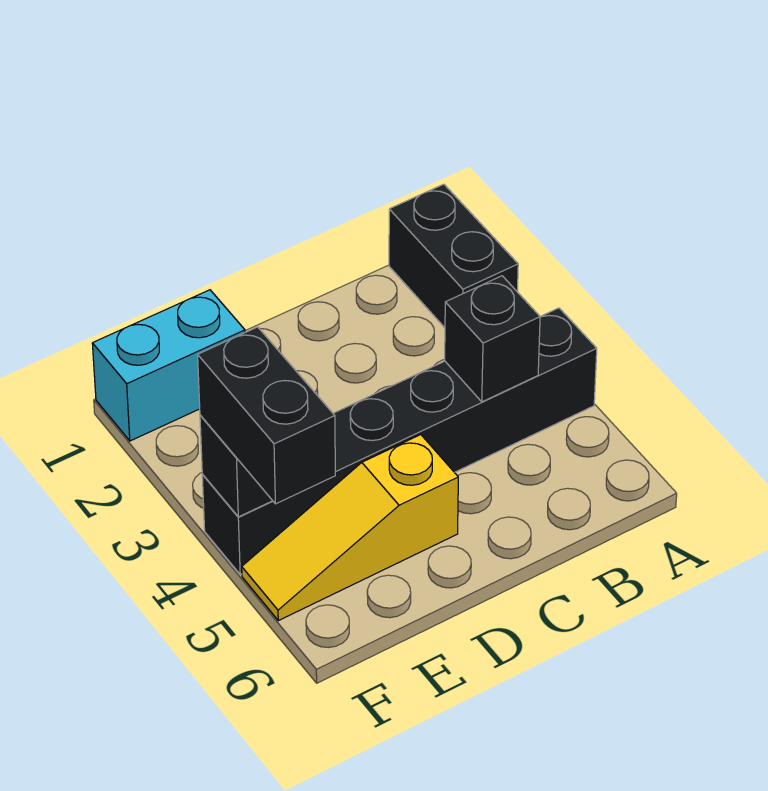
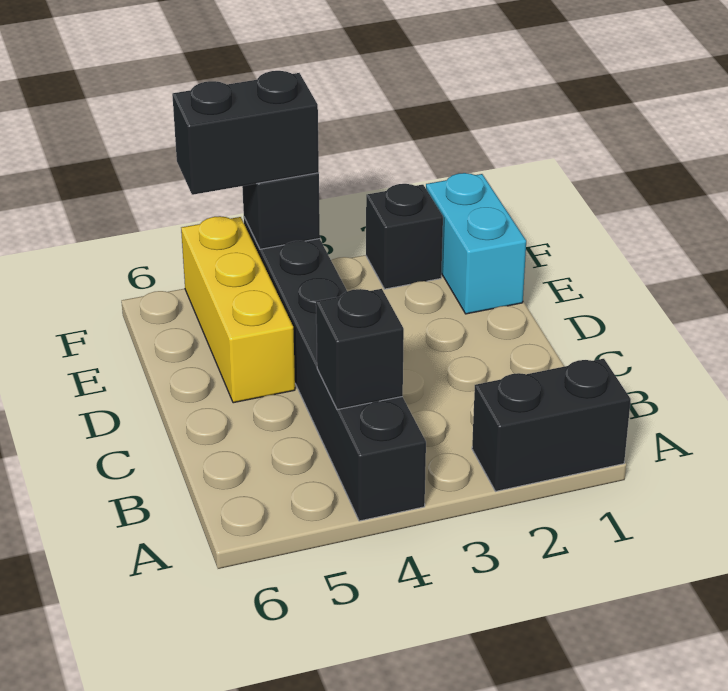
yellow slope D5:F5 level 1 top D -> yellow brick D5:F5 level 1
none -> black brick F2 level 1

